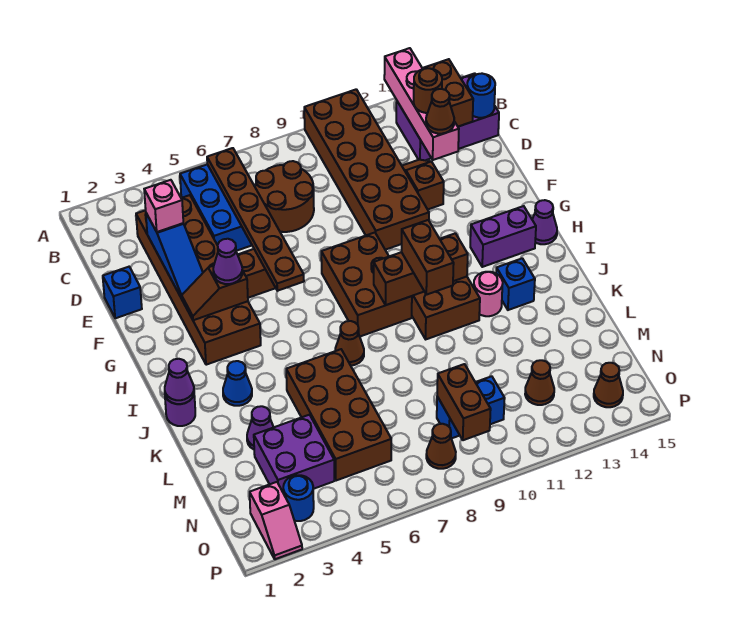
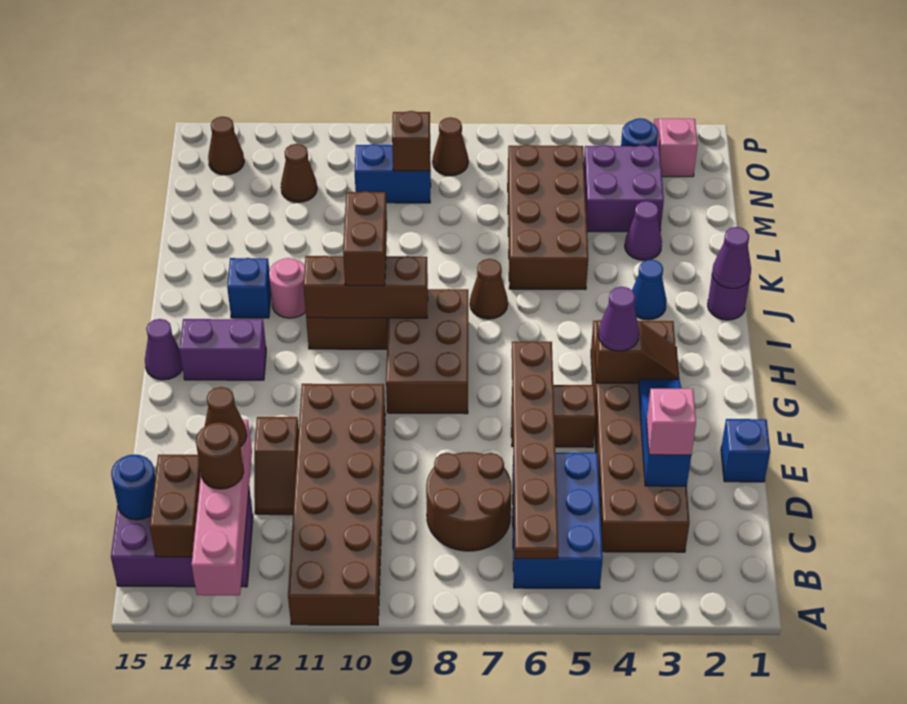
brown brick N9:O9 level 2 -> brown brick N9 level 2

